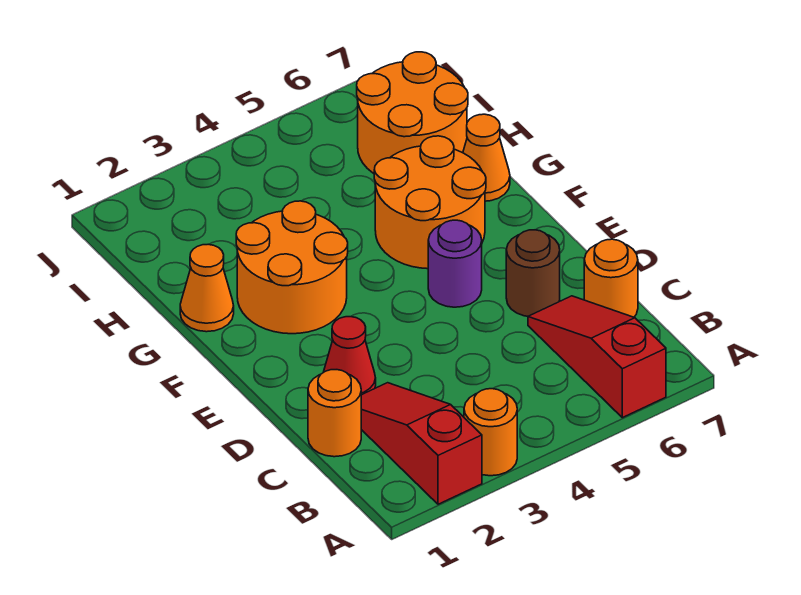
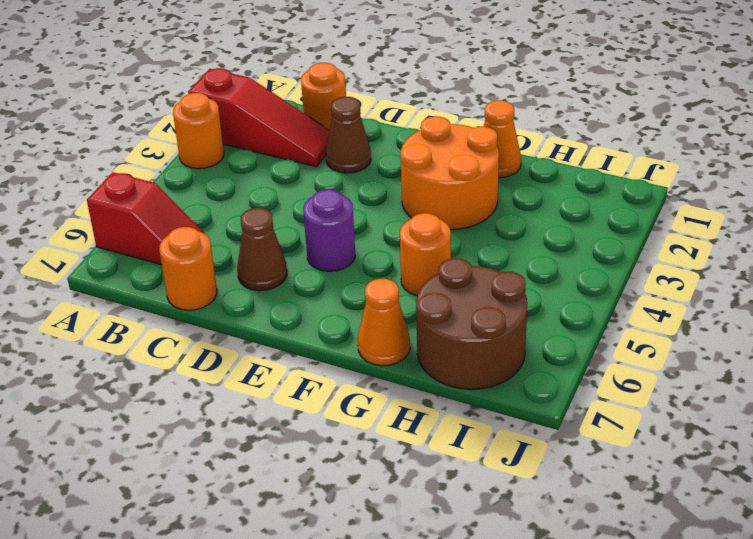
red slope A6:C6 level 1 top A -> red slope A6:B6 level 1 top A
red cone D2 level 1 -> brown cone D2 level 1
brown round brick D6 level 1 -> brown cone D6 level 1
orange round brick F5:G6 level 1 -> orange round brick G5 level 1
orange round brick H6:I7 level 1 -> brown round brick H6:I7 level 1

